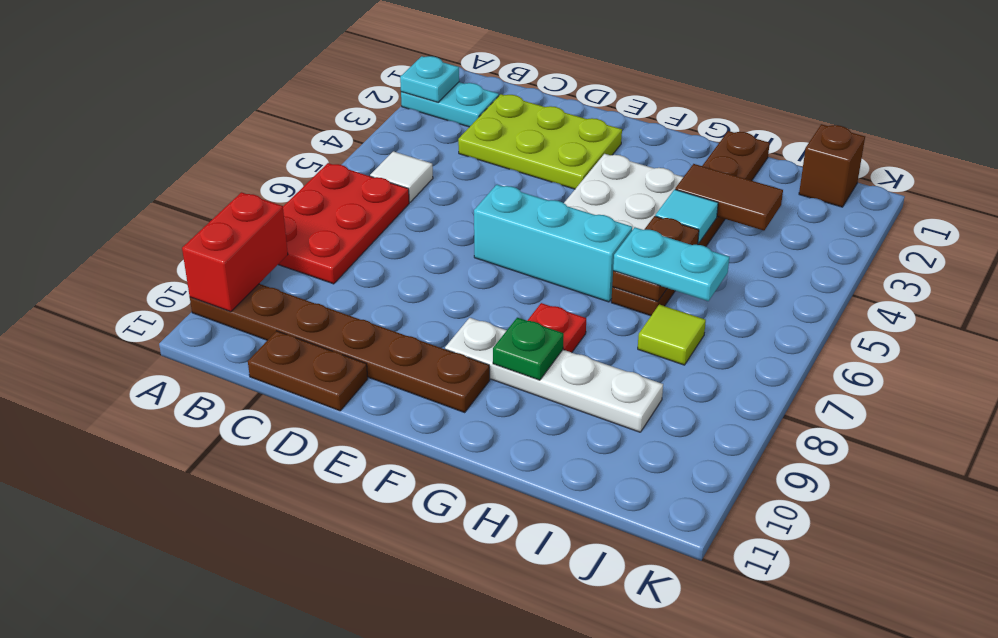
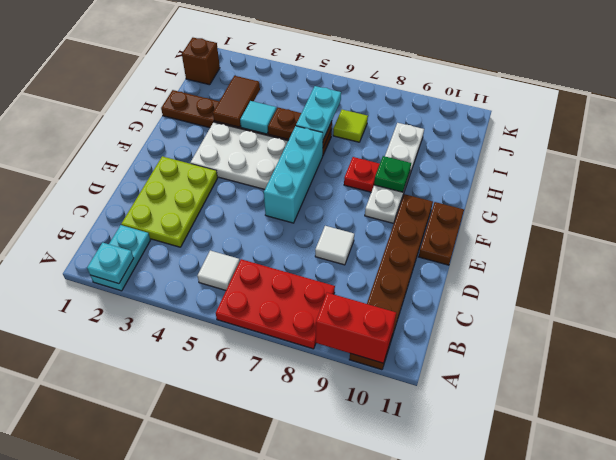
brown plate C11:D11 level 1 -> brown plate E11:F11 level 1
none -> white tile D8 level 1

